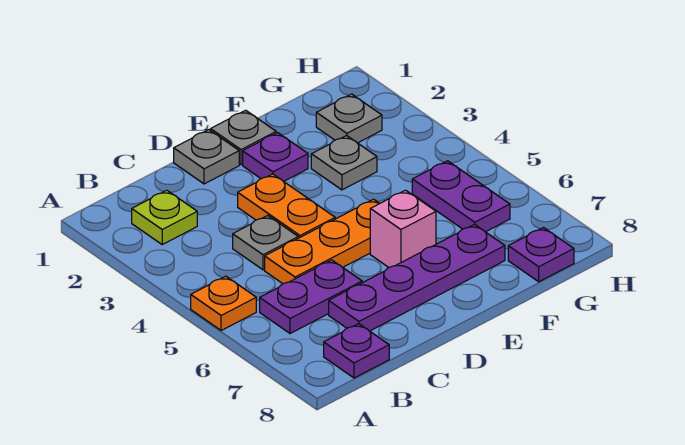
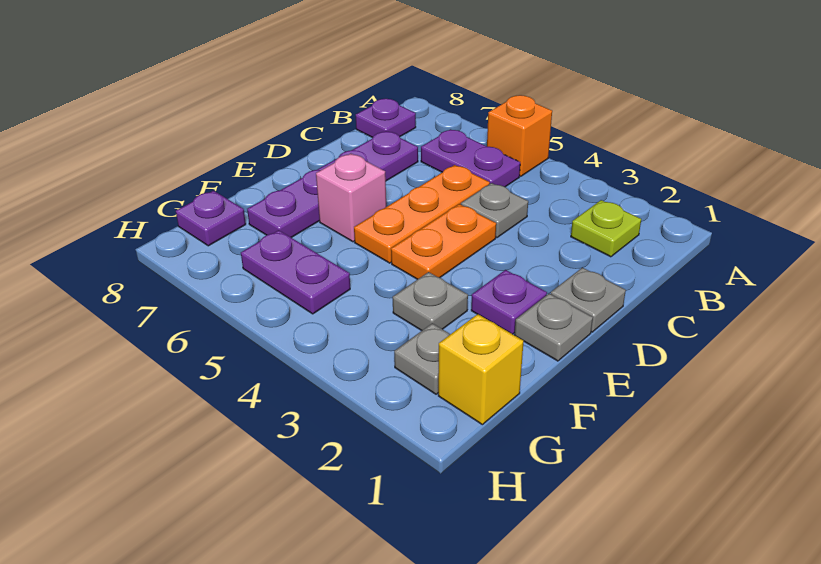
orange plate A5 level 1 -> orange brick A5 level 1
purple plate B6:C6 level 1 -> purple plate B5:B6 level 1
orange plate D3:D4 level 1 -> orange plate D4:E4 level 1
none -> yellow brick G1 level 1

